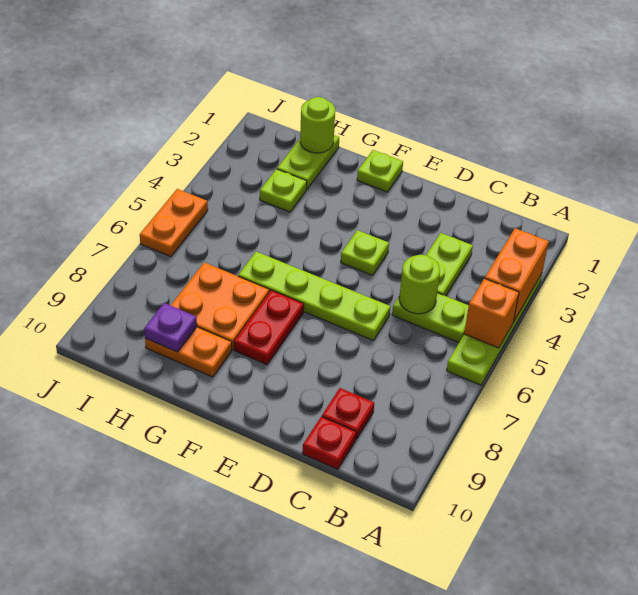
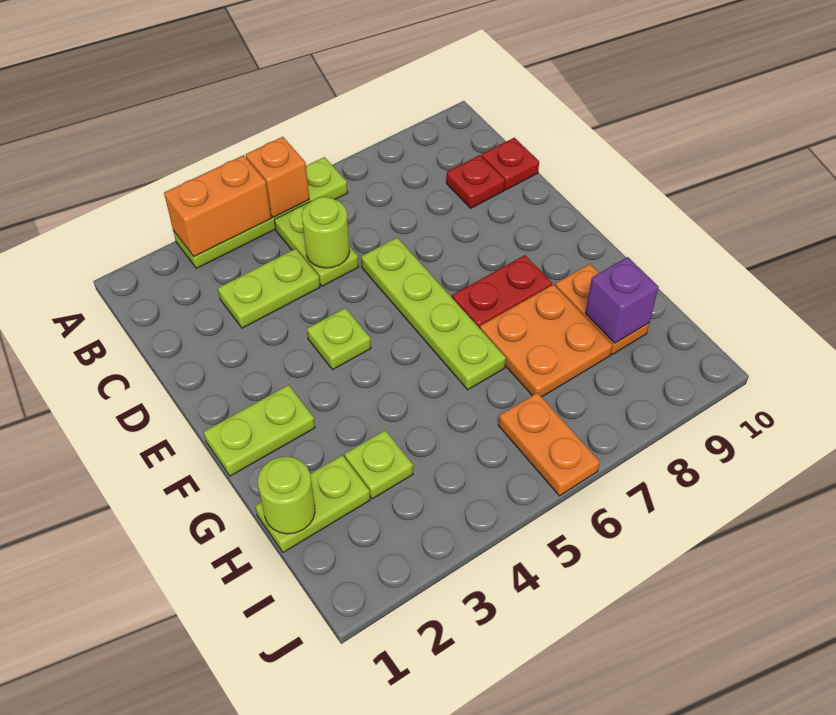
lime plate F1 level 1 -> lime plate F1:F2 level 1
purple plate H9 level 2 -> purple brick H9 level 2
orange plate J5:J6 level 1 -> orange plate I6:J6 level 1

